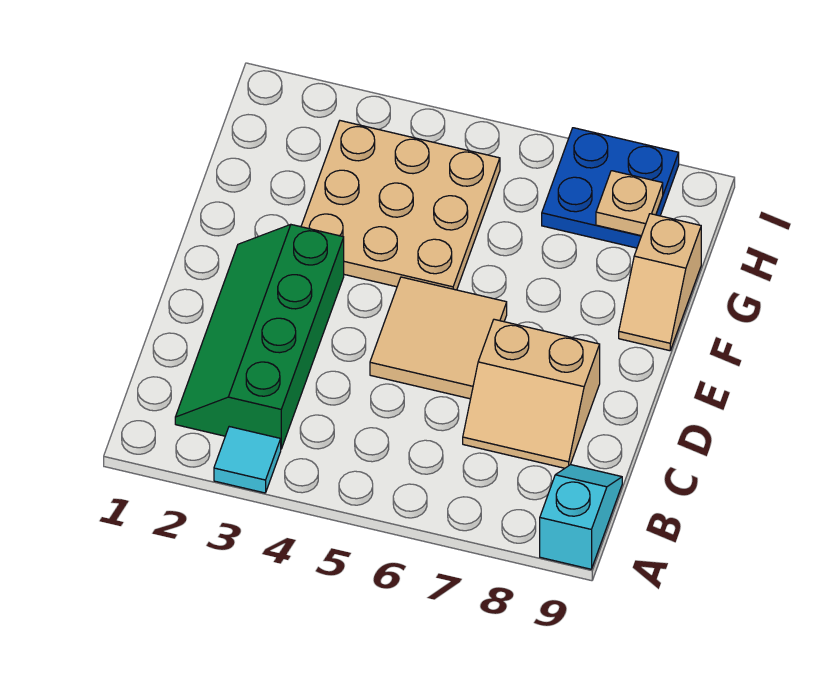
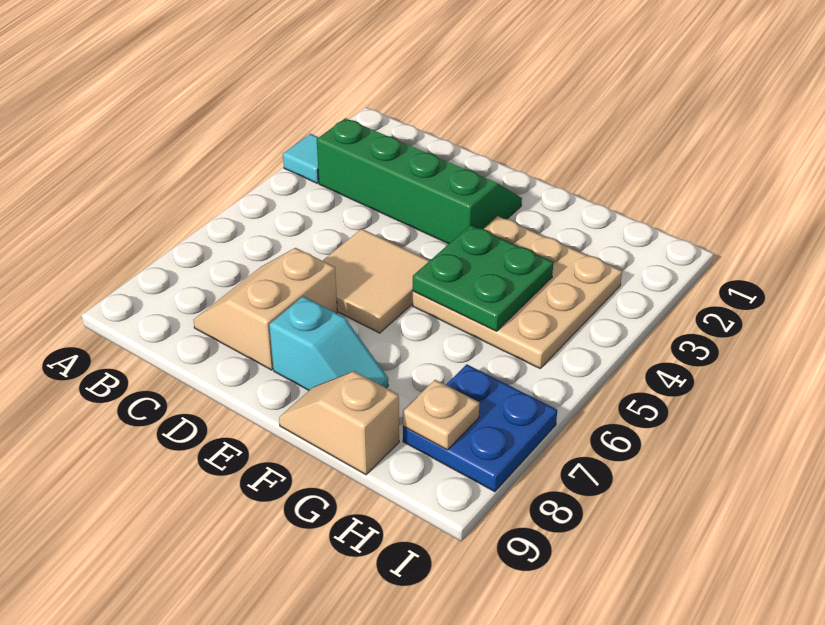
cyan slope A9:B9 level 1 top A -> cyan slope E8:F8 level 1 top E
none -> green plate F4:G5 level 2

